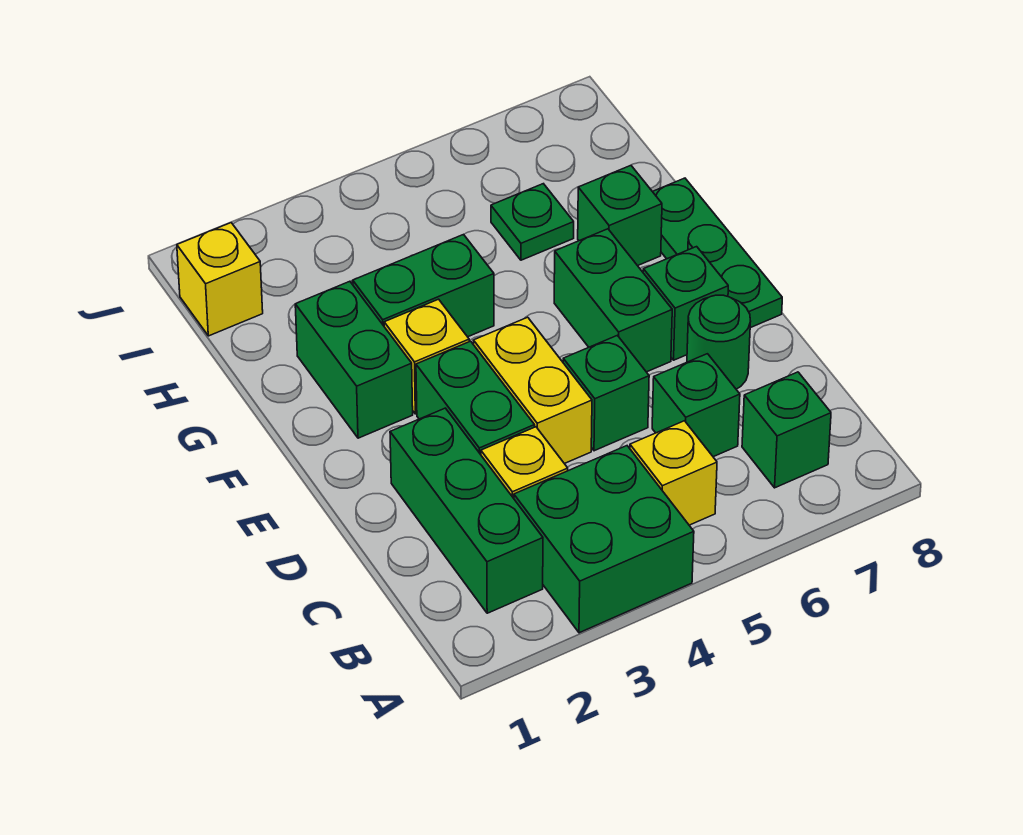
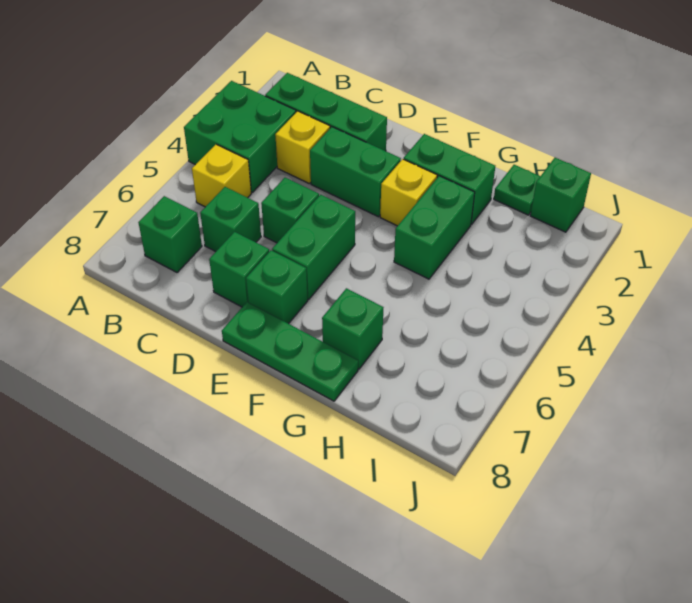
yellow brick D4:E4 level 1 -> none
green round brick D7 level 1 -> green brick D7 level 1
green brick E6:F6 level 1 -> green brick E5:E6 level 1
green plate H6 level 1 -> green plate H1 level 1
yellow brick I1 level 1 -> green brick I1 level 1

